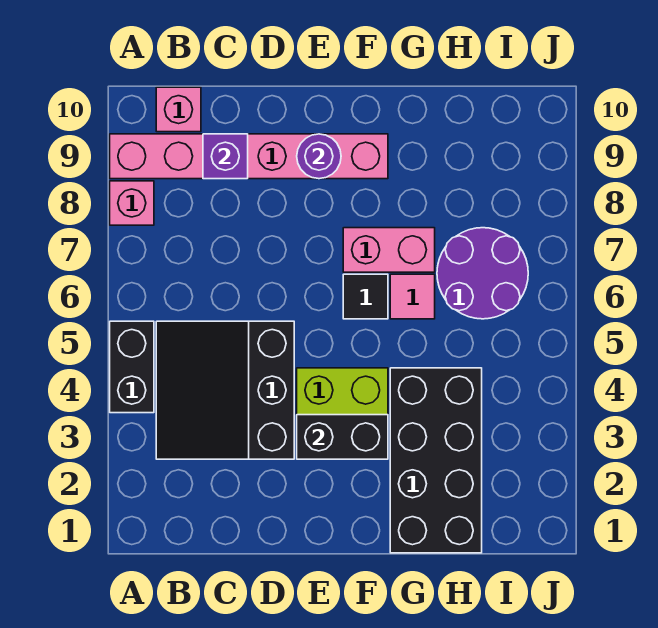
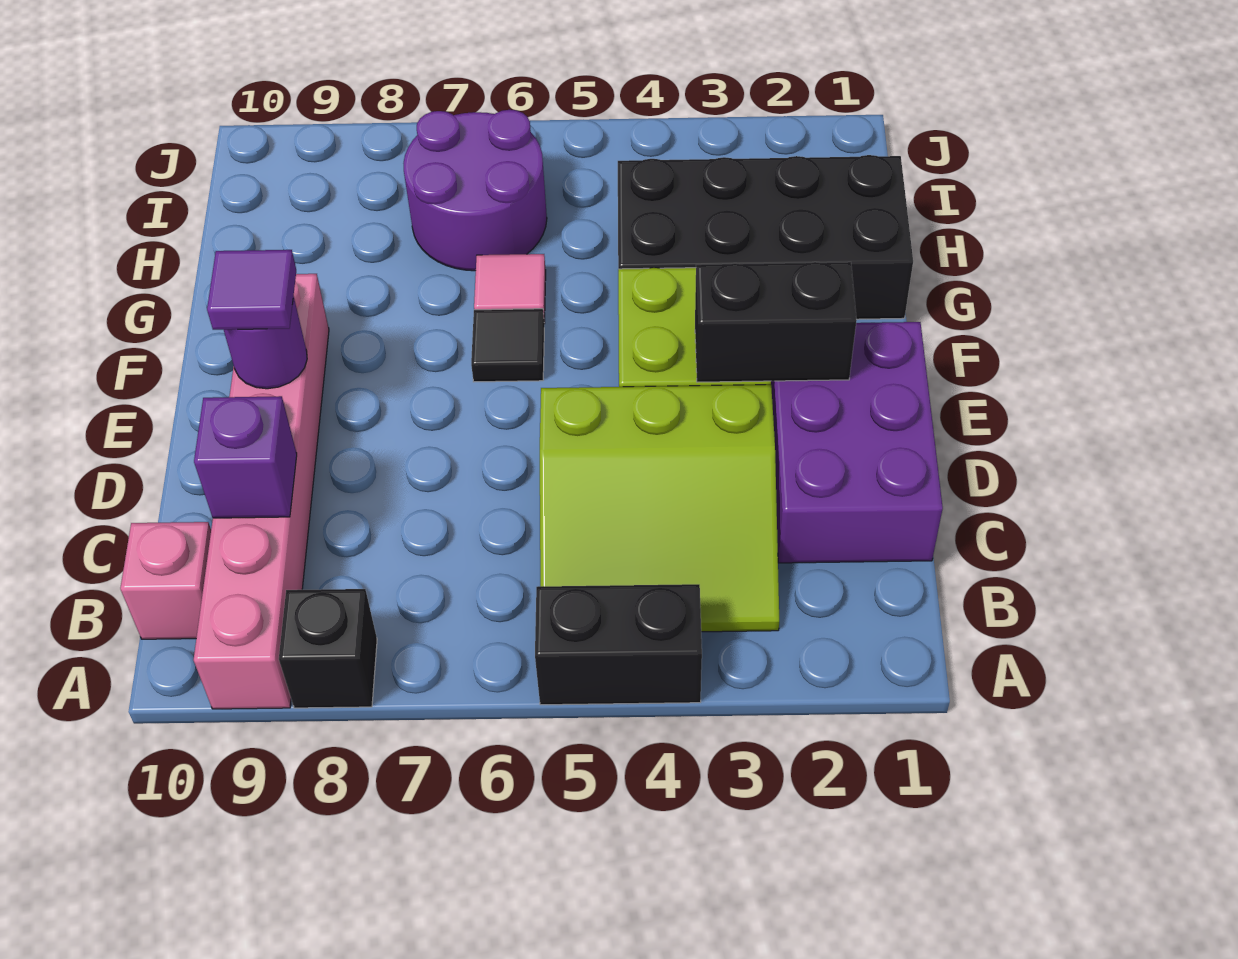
pink brick A8 level 1 -> black brick A8 level 1
black slope B3:D5 level 1 top D -> lime slope B3:D5 level 1 top D
none -> purple brick C1:E2 level 1
black brick E3:F3 level 2 -> black brick E2:E3 level 2
none -> purple tile E9 level 3
pink brick F7:G7 level 1 -> none

